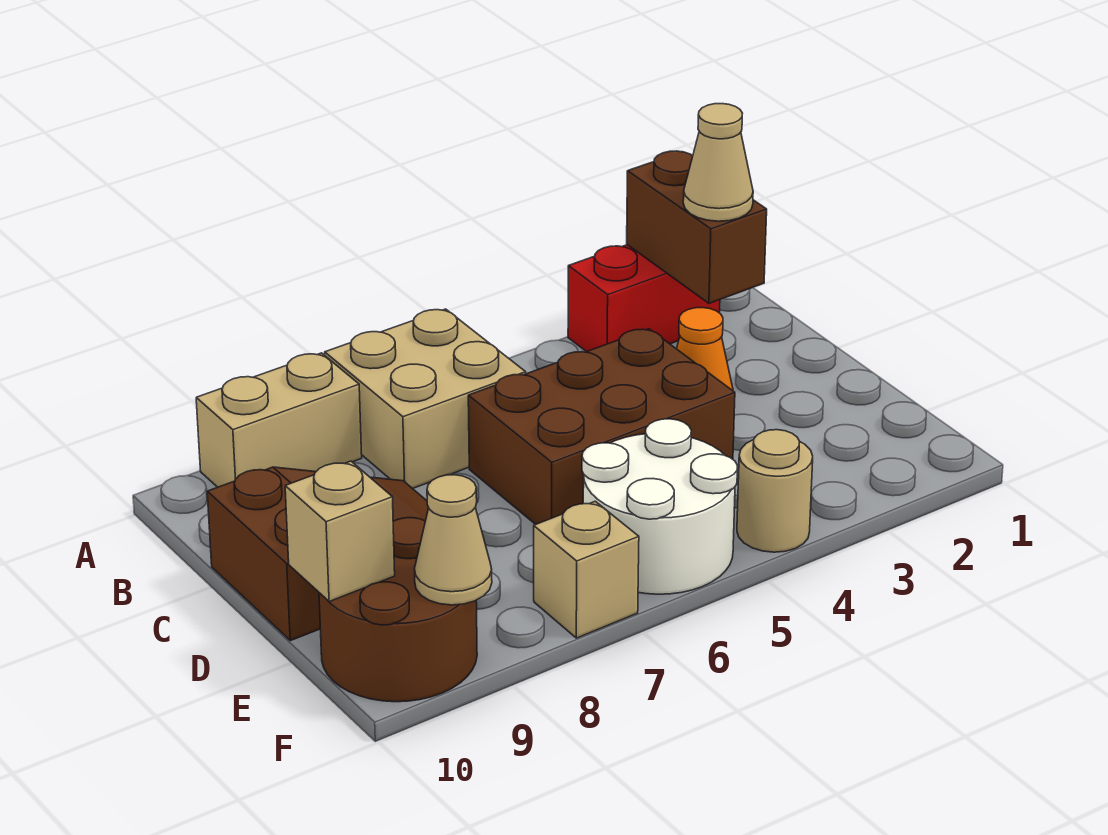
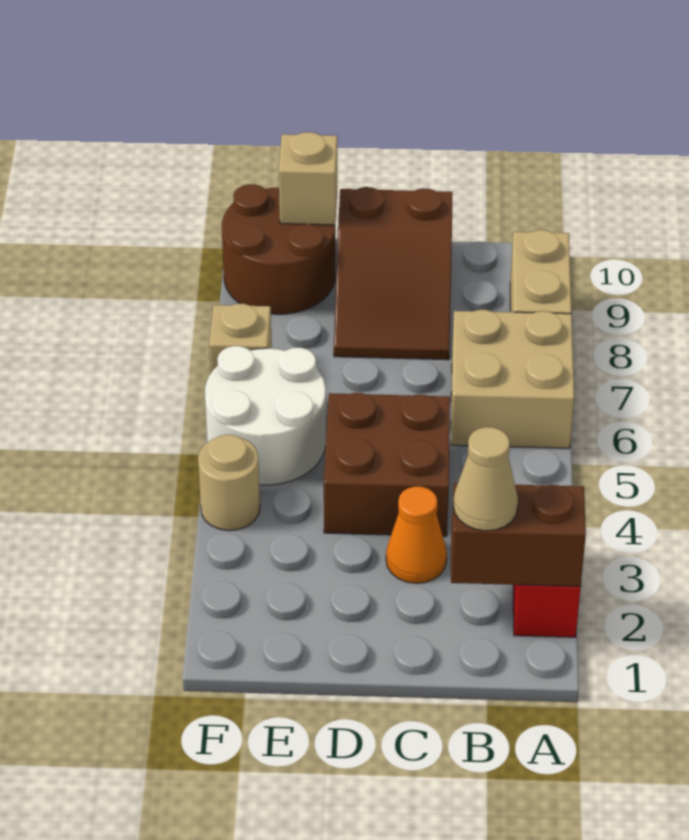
brown brick C4:D6 level 1 -> brown brick C4:D5 level 1
tan cone F9 level 2 -> none

